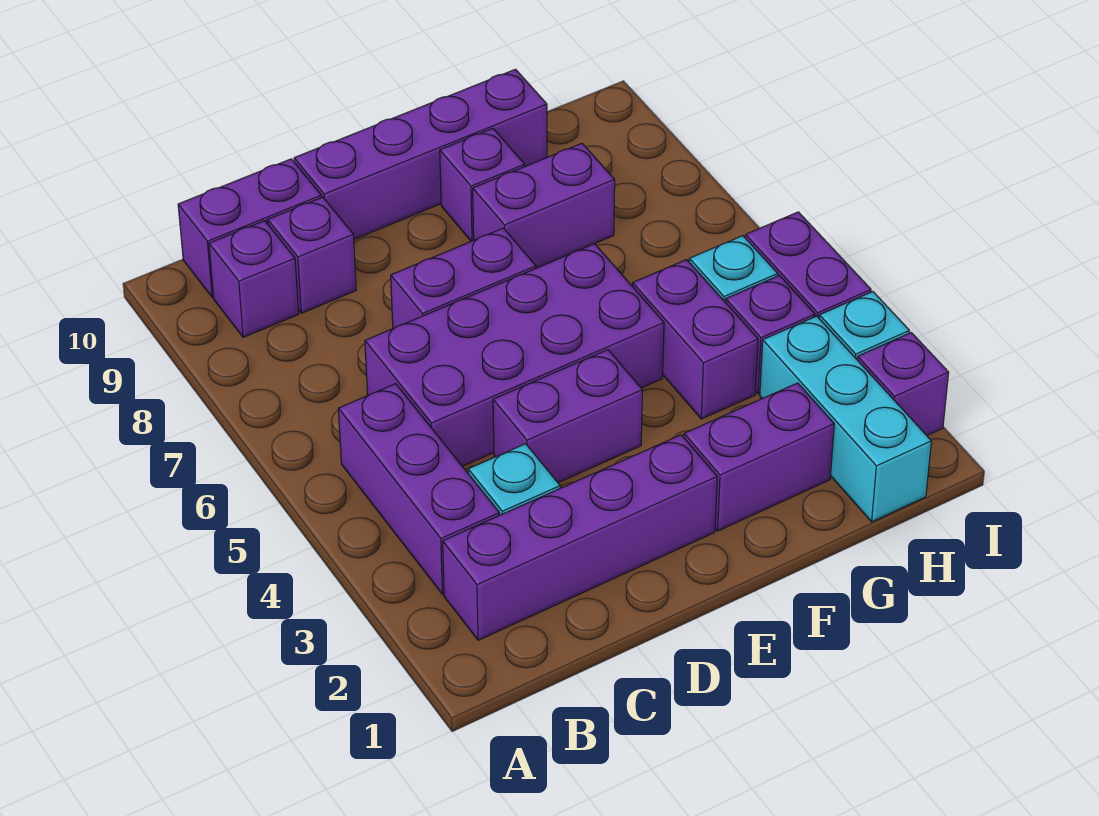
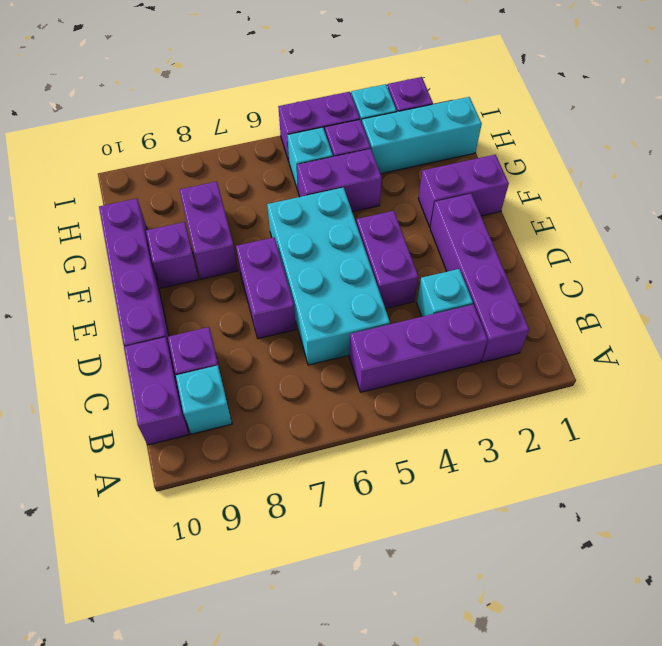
purple brick B9 level 1 -> cyan brick B9 level 1
purple brick C5:F6 level 1 -> cyan brick C5:F6 level 1
purple brick F2:G2 level 1 -> purple brick F1:F2 level 1

